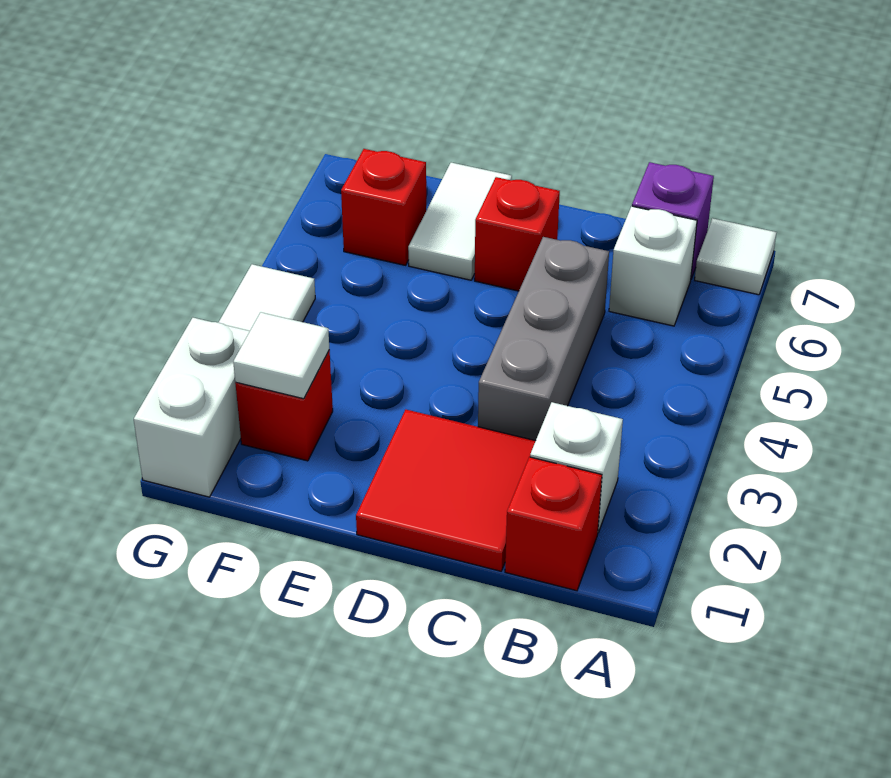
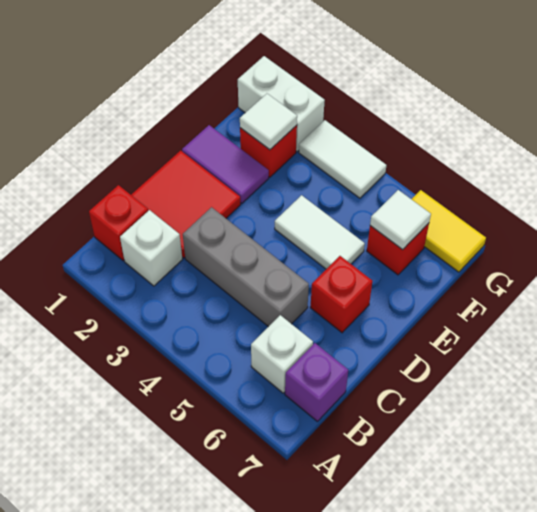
white tile A7 level 1 -> white tile F6 level 2
none -> purple tile E1:E2 level 1
white tile E6:E7 level 1 -> white tile E4:E5 level 1
none -> yellow tile G6:G7 level 1

